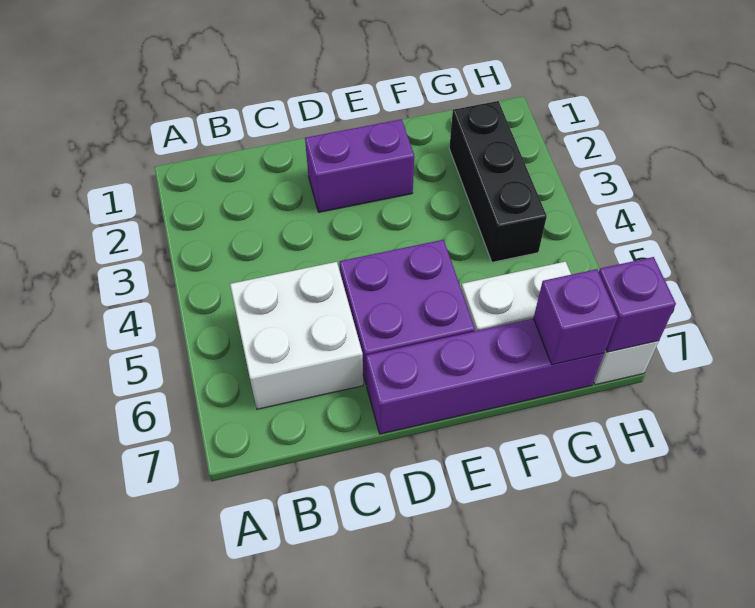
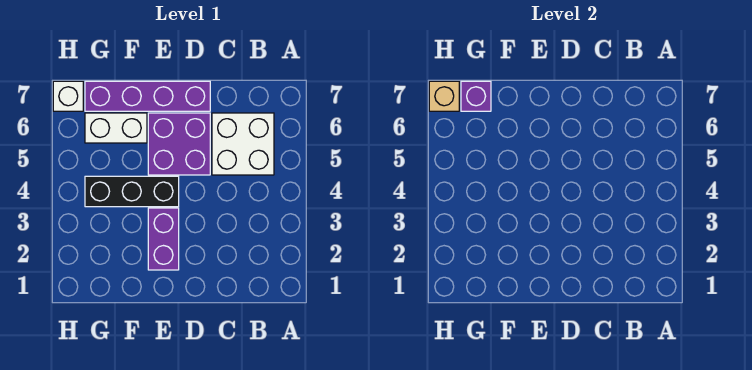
purple brick D2:E2 level 1 -> purple brick E2:E3 level 1
black brick G2:G4 level 1 -> black brick E4:G4 level 1
purple brick H7 level 2 -> tan brick H7 level 2

